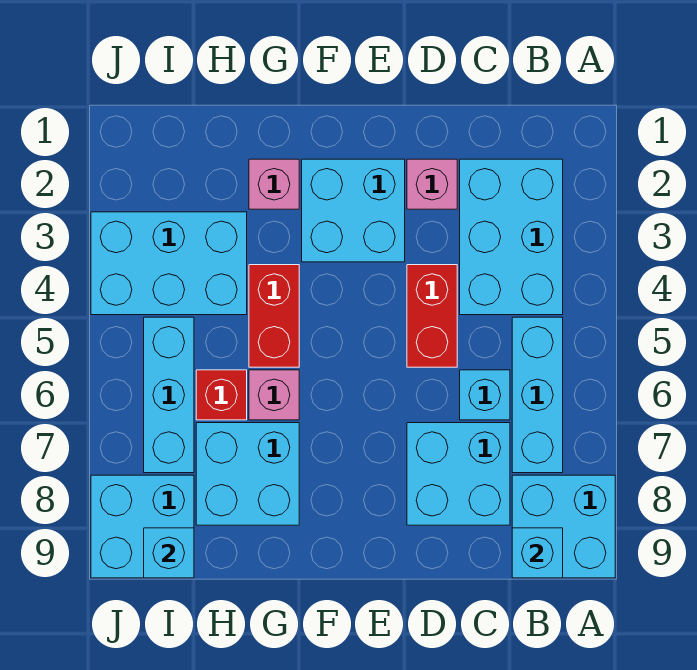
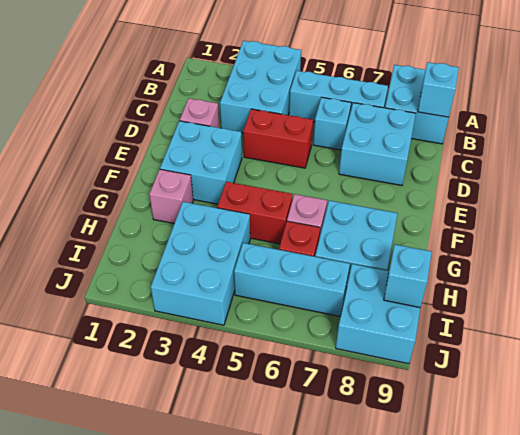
cyan brick B2:C4 level 1 -> cyan brick A3:C4 level 1

